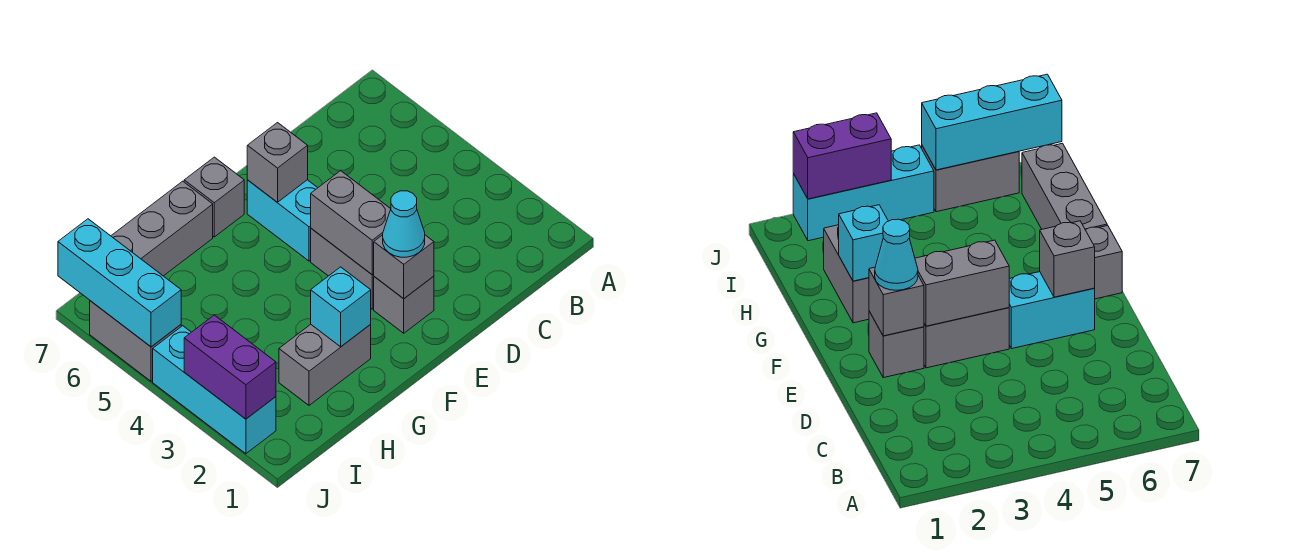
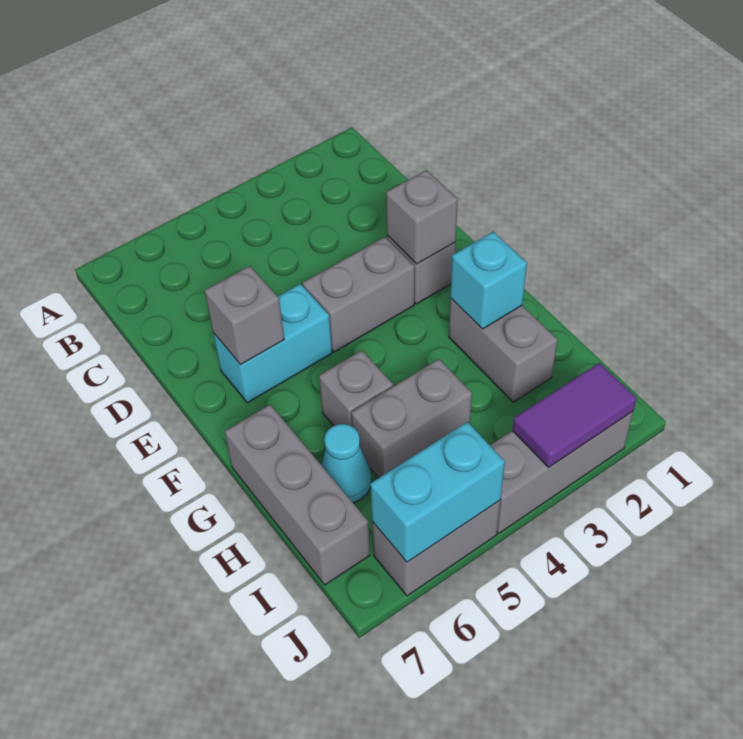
cyan cone E2 level 3 -> cyan cone H6 level 1
grey brick E3:E4 level 2 -> grey brick H4:H5 level 1
grey brick F7 level 1 -> grey brick G5 level 1
cyan brick J2:J4 level 1 -> grey brick J2:J4 level 1
purple brick J2:J3 level 2 -> purple tile J2:J3 level 2
cyan brick J5:J7 level 2 -> cyan brick J5:J6 level 2

